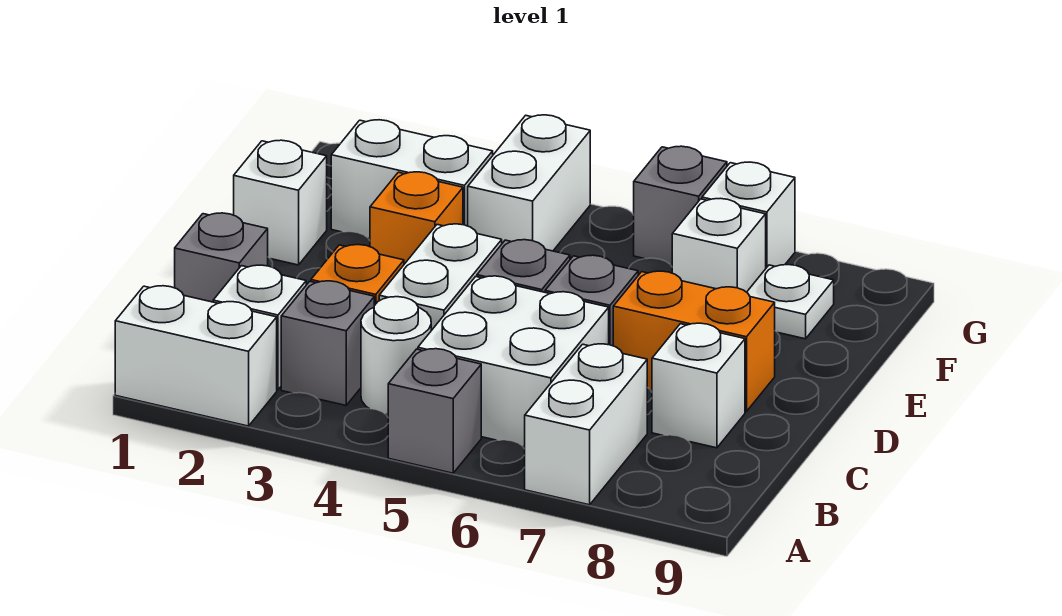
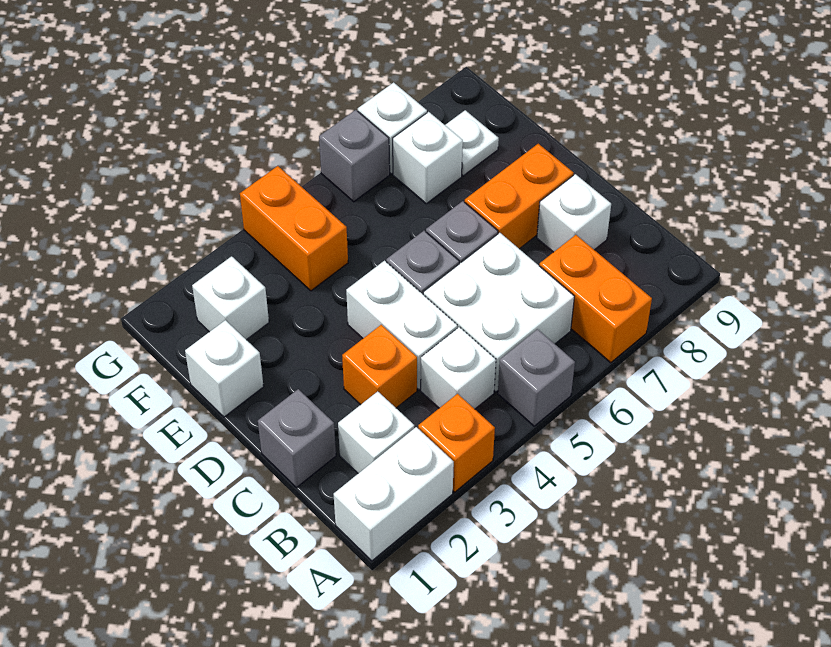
white brick A7:B7 level 1 -> orange brick A7:B7 level 1
grey brick B3 level 1 -> none
white round brick B4 level 1 -> white brick B4 level 1
orange brick E3 level 1 -> orange brick A3 level 1
white brick F2:F3 level 1 -> white brick F2 level 1
white brick F4:G4 level 1 -> orange brick F4:G4 level 1

